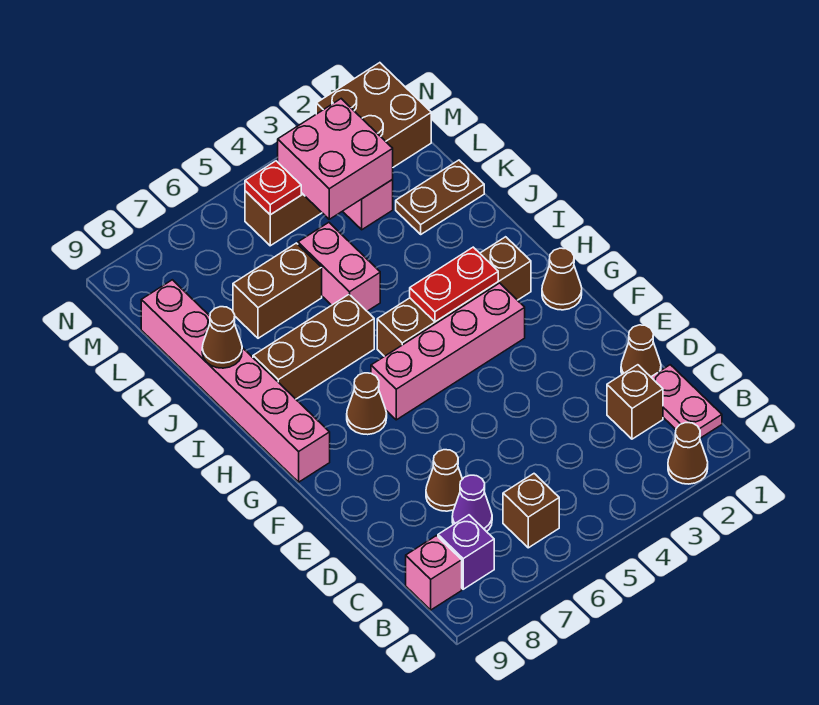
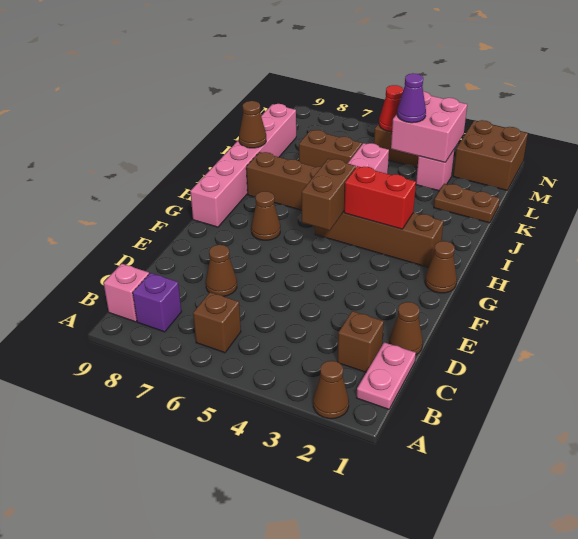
purple cone C7 level 1 -> purple cone L4 level 3
pink brick G3:G6 level 1 -> none
none -> brown brick G5:H5 level 2
red plate H3:H4 level 2 -> red brick H3:H4 level 2
red plate M5 level 2 -> red cone M5 level 2

